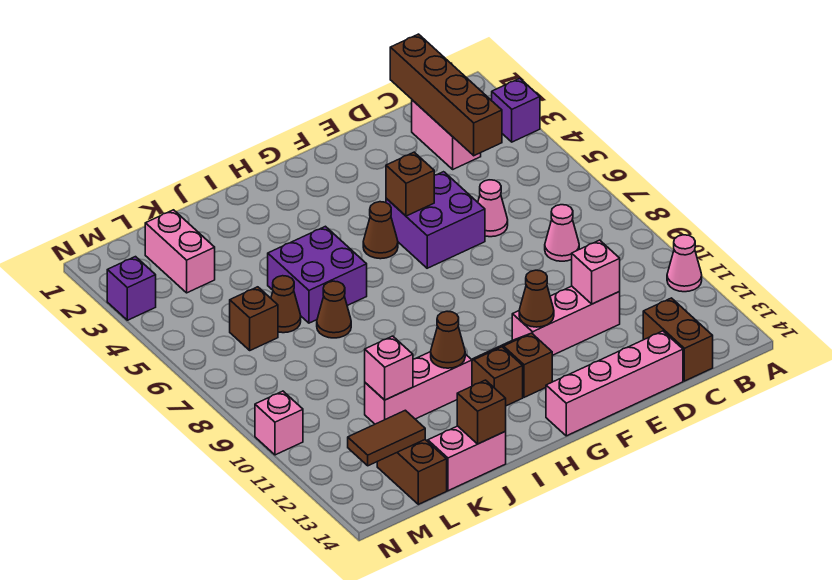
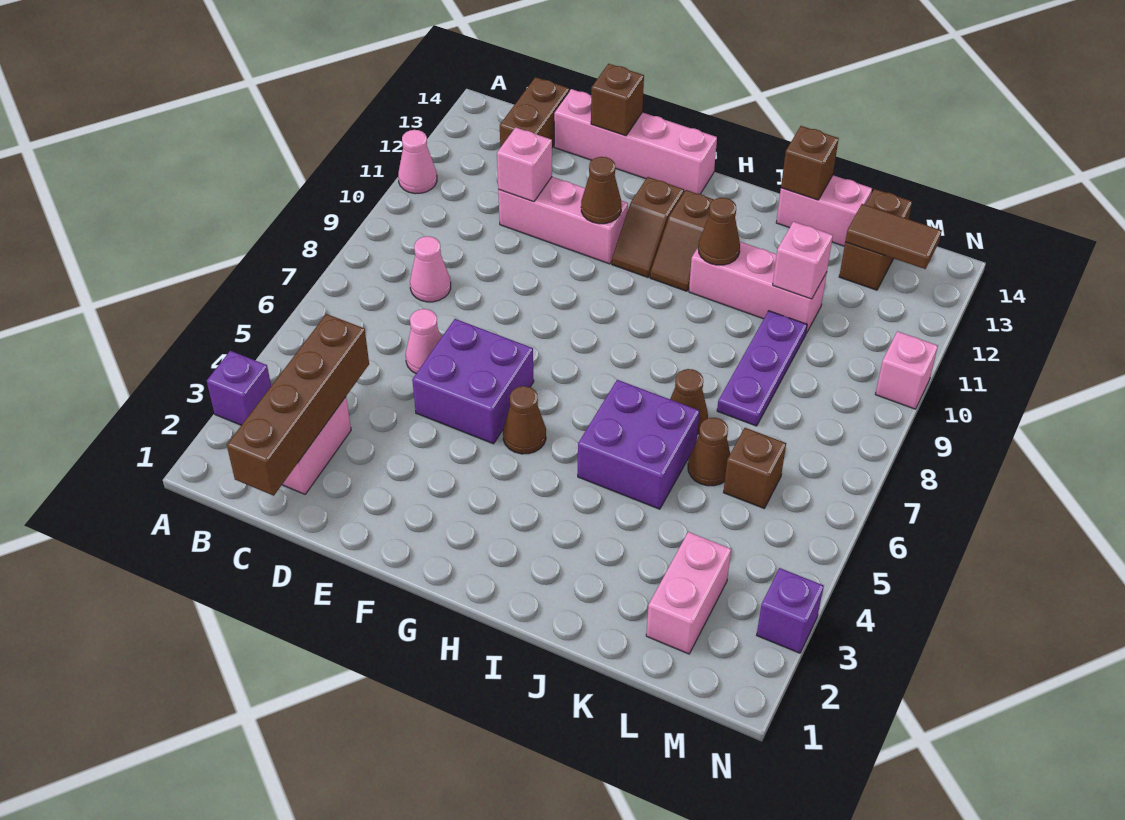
brown brick F5 level 2 -> brown brick E14 level 2
none -> purple plate K8:K10 level 1

